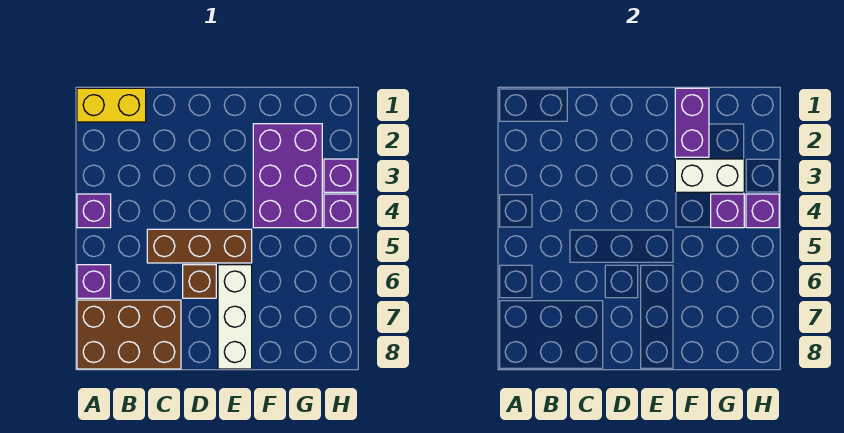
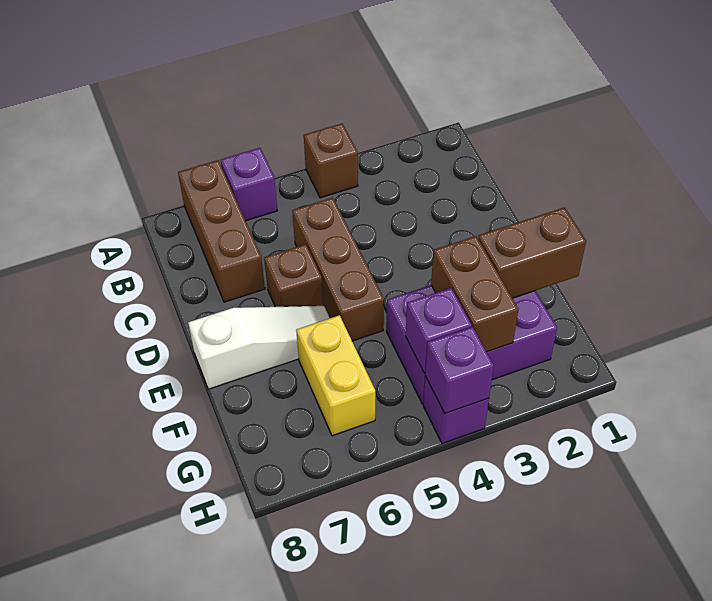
yellow brick A1:B1 level 1 -> yellow brick F6:G6 level 1
purple brick A4 level 1 -> brown brick A4 level 1
brown brick A7:C8 level 1 -> brown brick A7:C7 level 1
white brick E6:E8 level 1 -> white slope E6:E8 level 1 top 8
purple brick F1:F2 level 2 -> brown brick F1:F2 level 2
white brick F3:G3 level 2 -> brown brick F3:G3 level 2
purple brick H3 level 1 -> none

